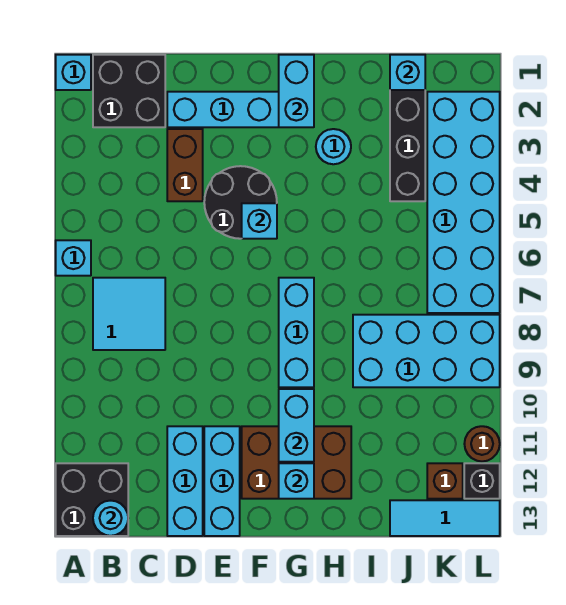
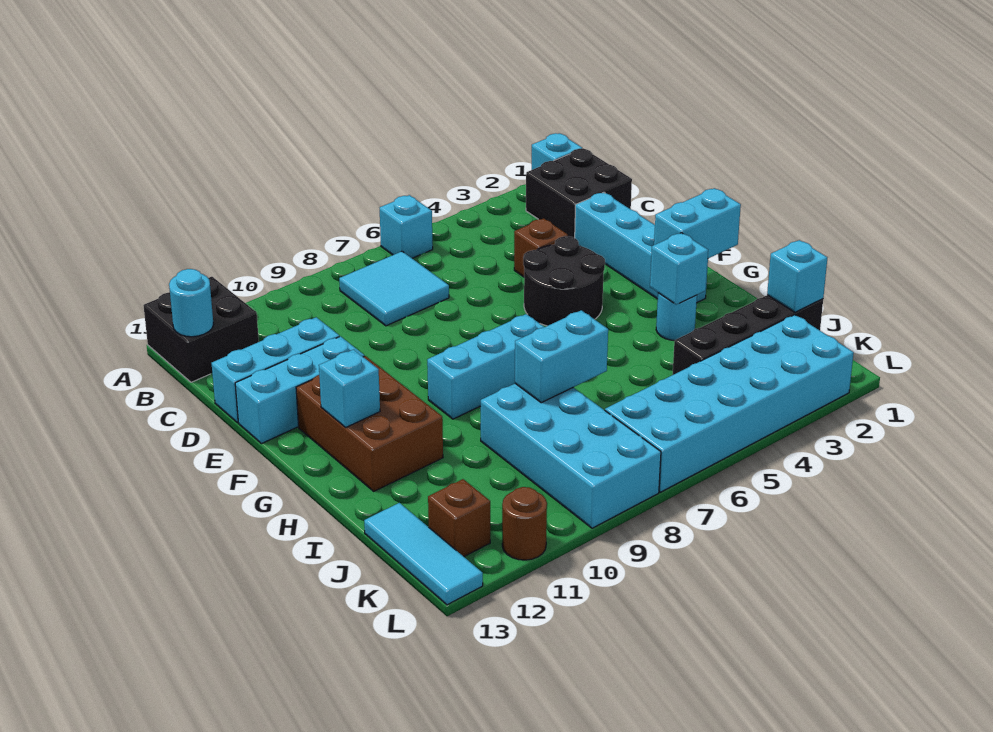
brown brick D3:D4 level 1 -> brown brick D4 level 1
cyan brick F5 level 2 -> cyan brick H3 level 2
cyan brick G10:G11 level 2 -> cyan brick I7:I8 level 2
black brick L12 level 1 -> none

